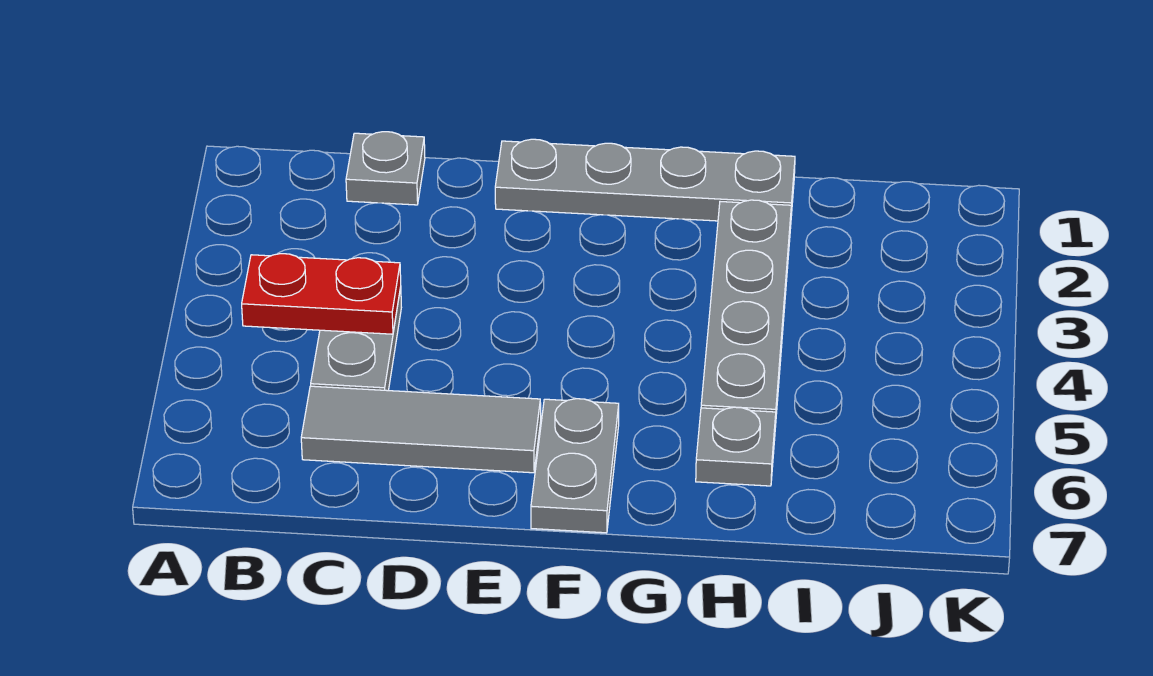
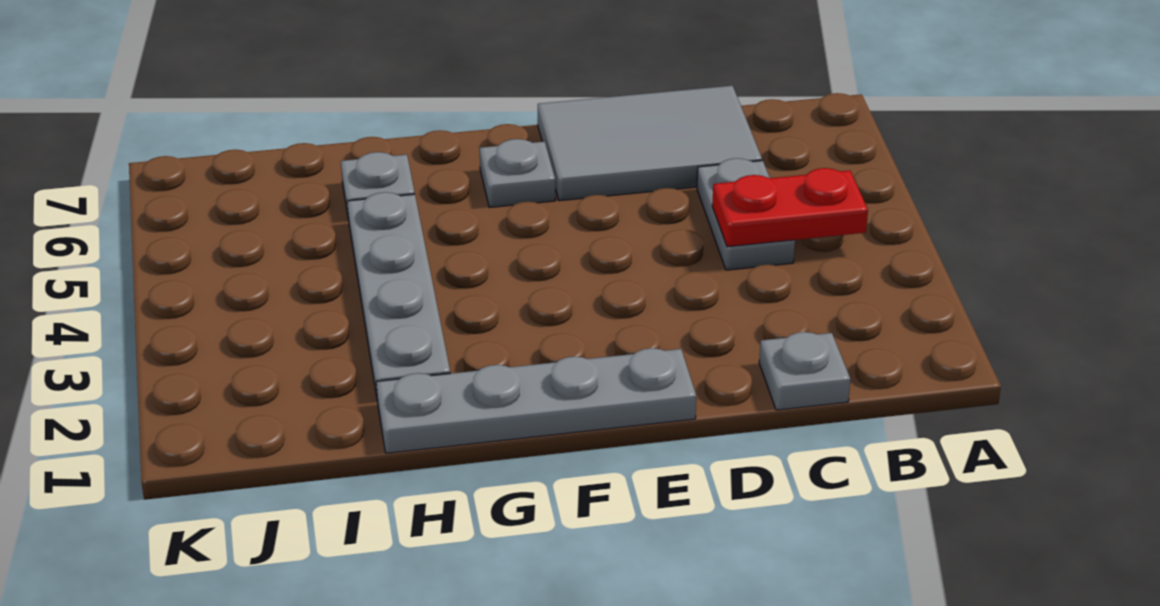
grey tile C6:E6 level 1 -> grey tile C6:E7 level 1
grey plate F6:F7 level 1 -> grey plate F6 level 1

